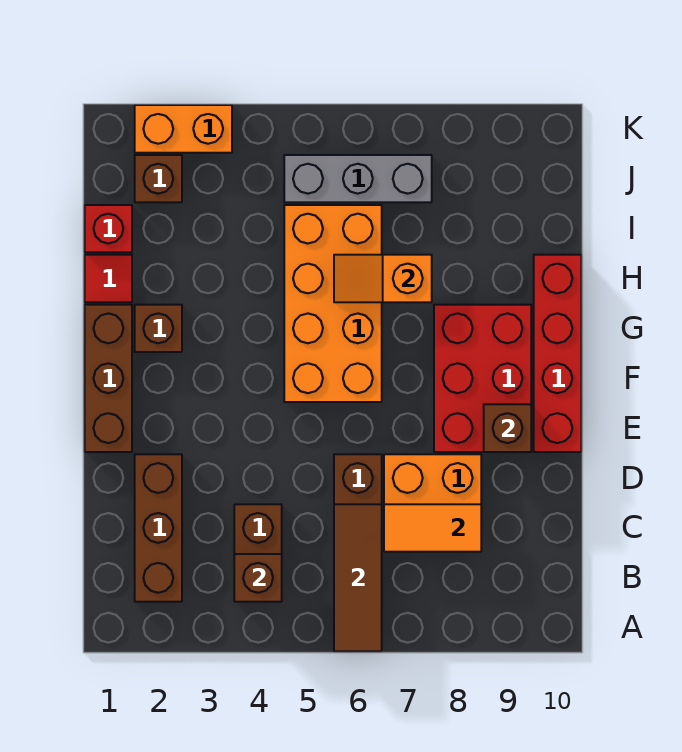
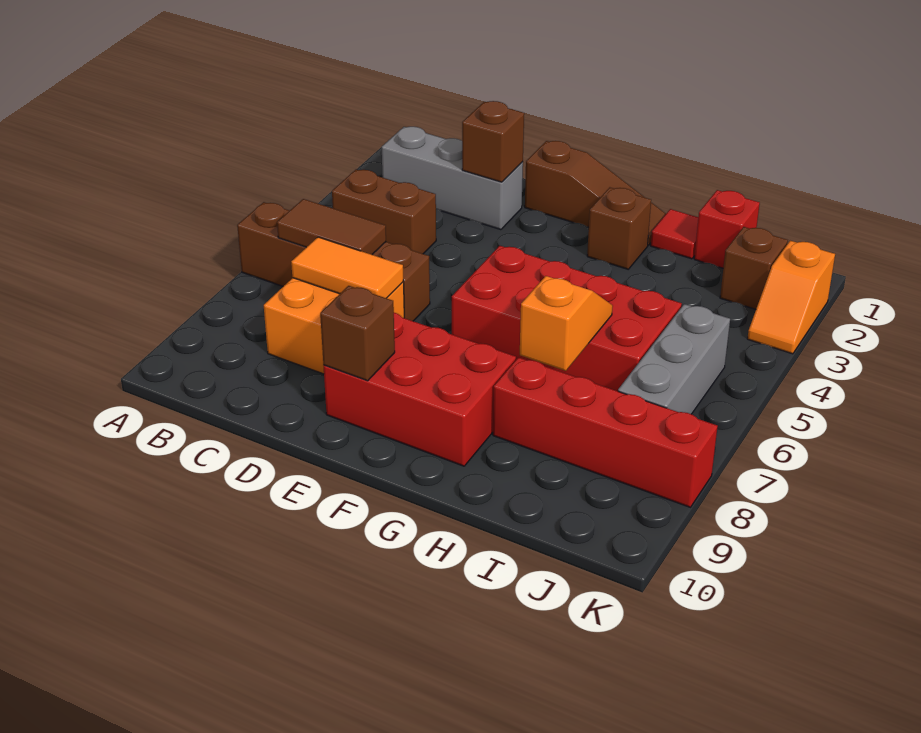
brown tile A6:C6 level 2 -> brown tile B6:C6 level 2
brown brick B2:D2 level 1 -> grey brick B2:D2 level 1
brown brick B4 level 2 -> brown brick D2 level 2
orange tile C7:C8 level 2 -> orange tile C7:D7 level 2
brown brick E1:G1 level 1 -> brown slope E1:G1 level 1 top E
red brick E10:H10 level 1 -> red brick H8:K8 level 1
orange brick F5:I6 level 1 -> red brick F5:I6 level 1
orange brick K2:K3 level 1 -> orange slope K2:K3 level 1 top 2

